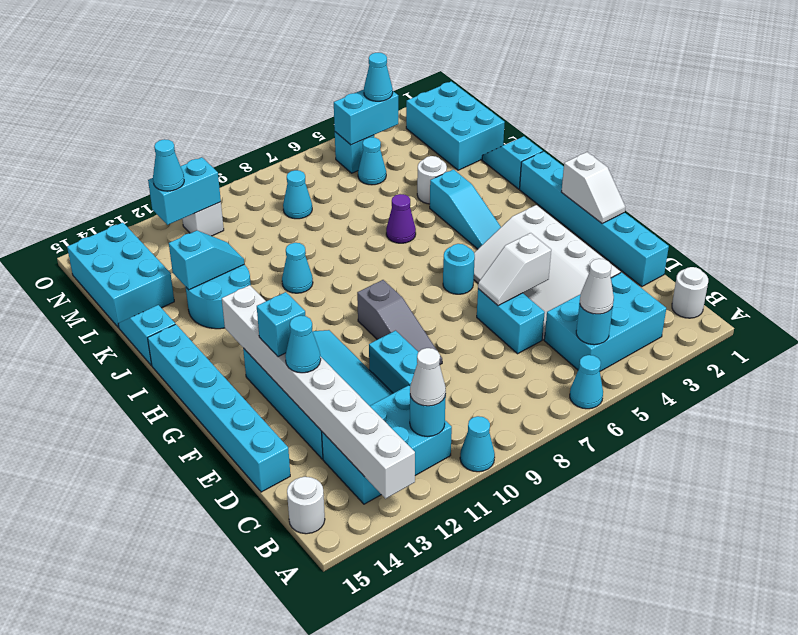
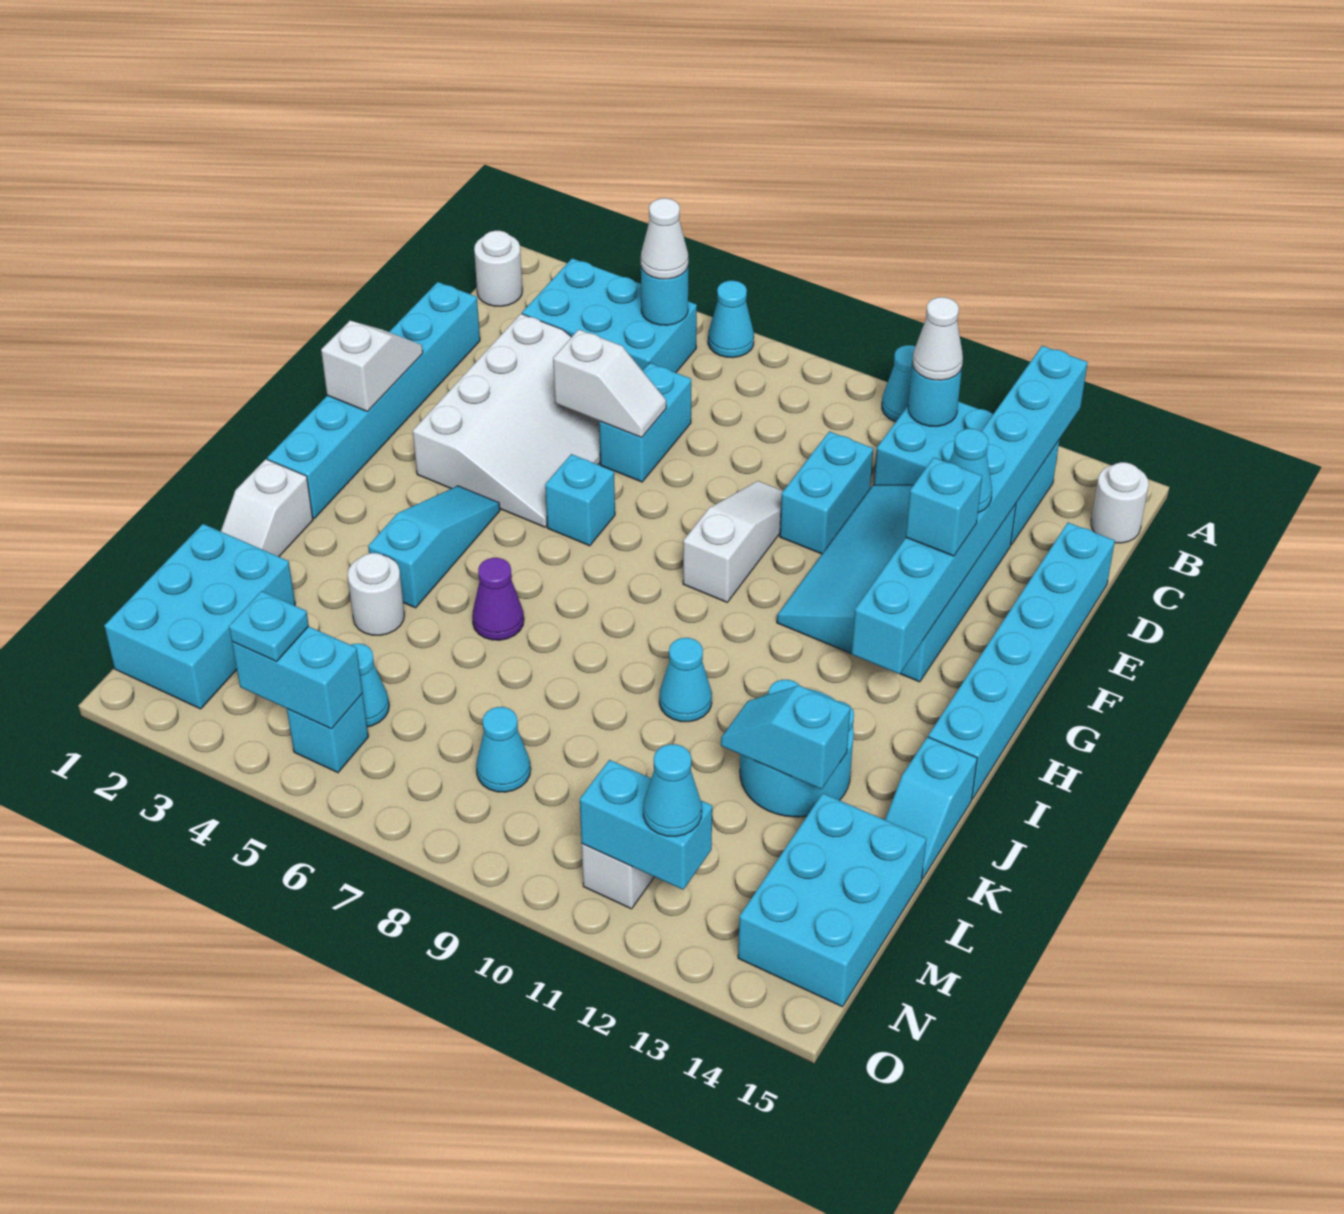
white brick A13:H13 level 2 -> cyan brick A13:H13 level 2
grey slope E9:G9 level 1 top G -> white slope E9:G9 level 1 top G
cyan round brick G6 level 1 -> cyan brick G6 level 1
cyan slope J1:K1 level 1 top J -> white slope J1:K1 level 1 top J
cyan cone N4 level 3 -> cyan plate N4 level 3

